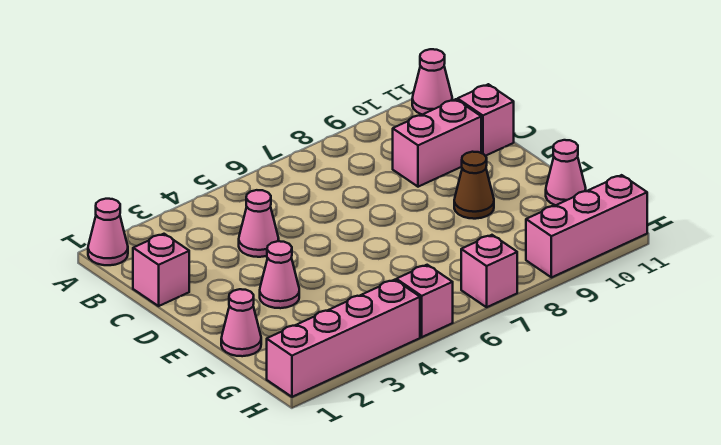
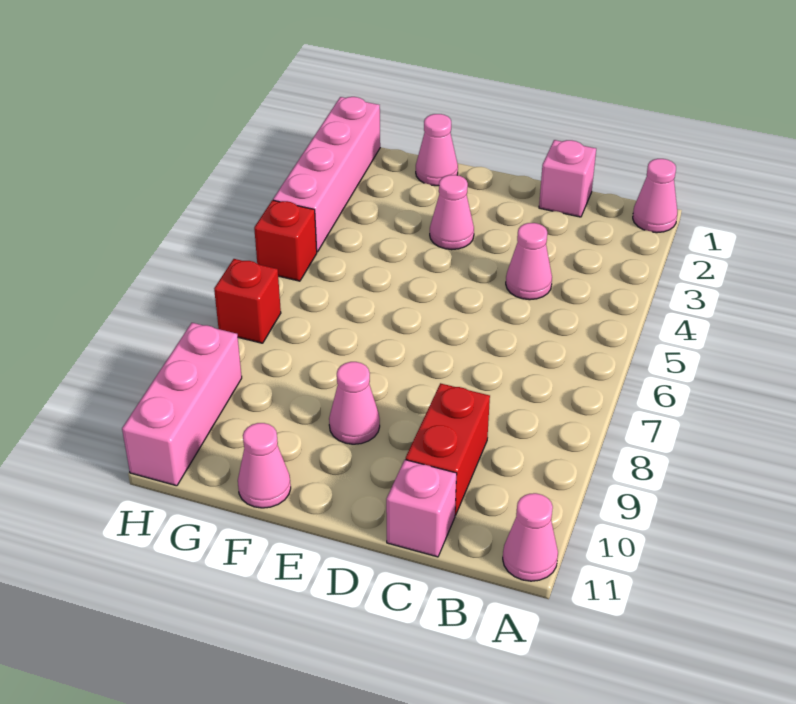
pink brick C9:C10 level 1 -> red brick C9:C10 level 1
brown cone E9 level 1 -> pink cone E9 level 1
pink brick H5 level 1 -> red brick H5 level 1
pink brick H7 level 1 -> red brick H7 level 1

